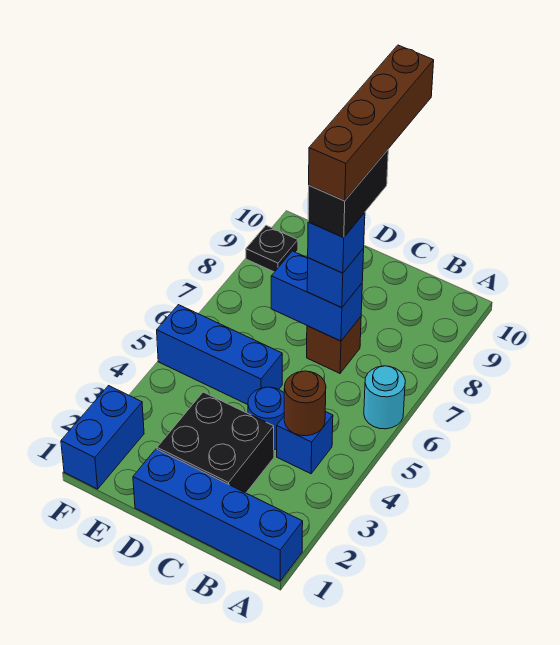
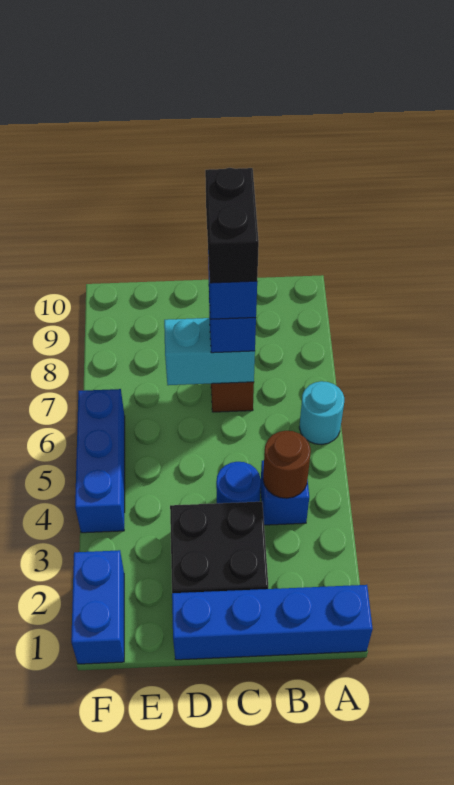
blue brick C7:D7 level 2 -> cyan brick C7:D7 level 2
brown brick C7:C10 level 6 -> none
blue brick D5:F5 level 1 -> blue brick F4:F6 level 1
black plate F9 level 1 -> none

